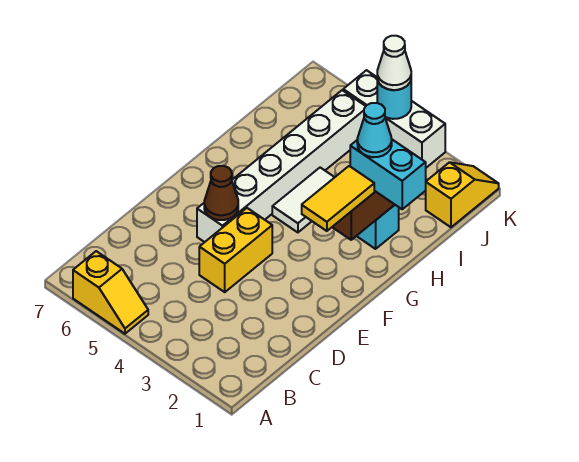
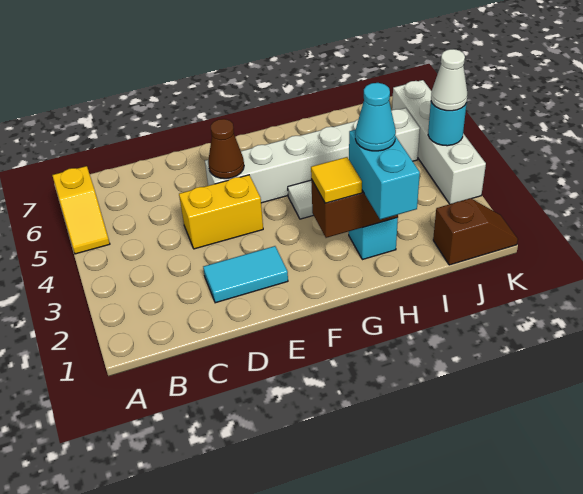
none -> cyan tile D2:E2 level 1
yellow tile F2:G2 level 3 -> yellow tile G2 level 3
yellow slope J1:K1 level 1 top J -> brown slope J1:K1 level 1 top J
white brick K3:K5 level 1 -> white brick K3:K6 level 1

